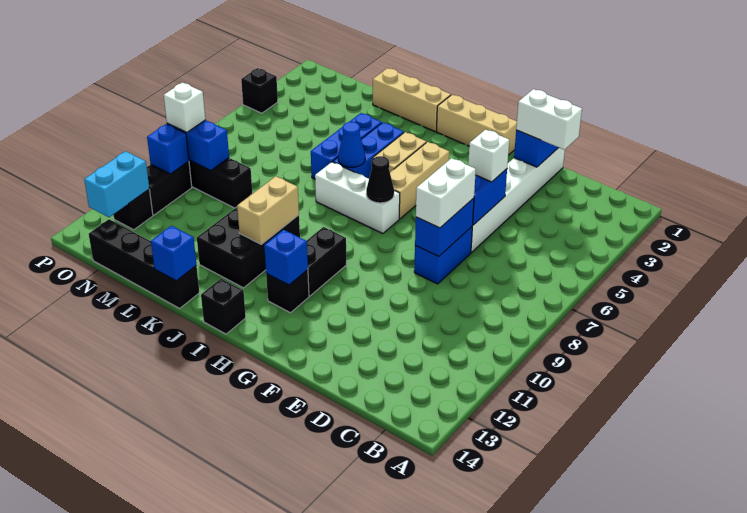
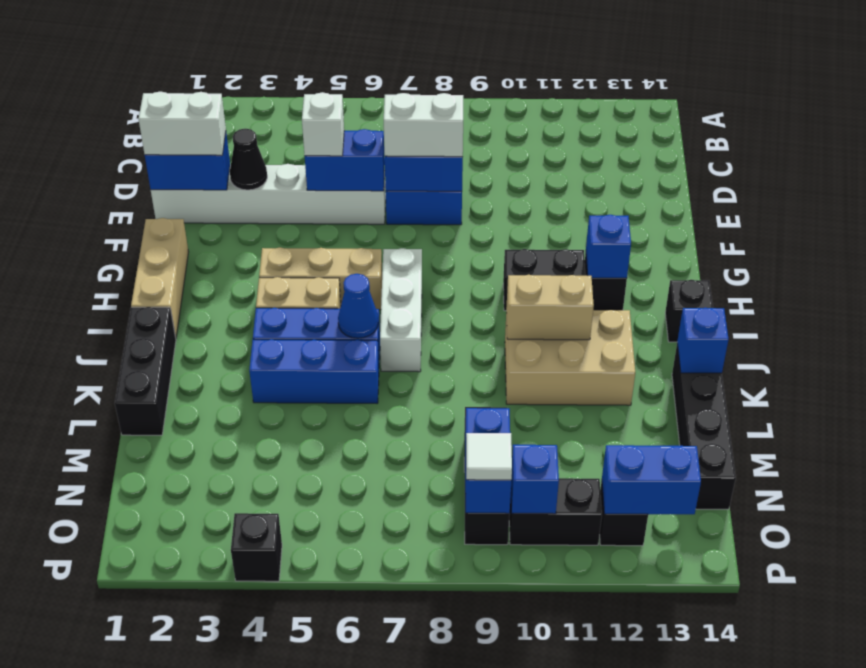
white brick D2:E2 level 3 -> white brick E1:E2 level 3
black cone H7 level 2 -> black cone E3 level 2
tan brick J1:L1 level 1 -> black brick J1:L1 level 1
black brick J10:K12 level 1 -> tan brick J10:K12 level 1
white brick O9 level 3 -> white tile O9 level 3
cyan brick O12:O13 level 2 -> blue brick O12:O13 level 2

